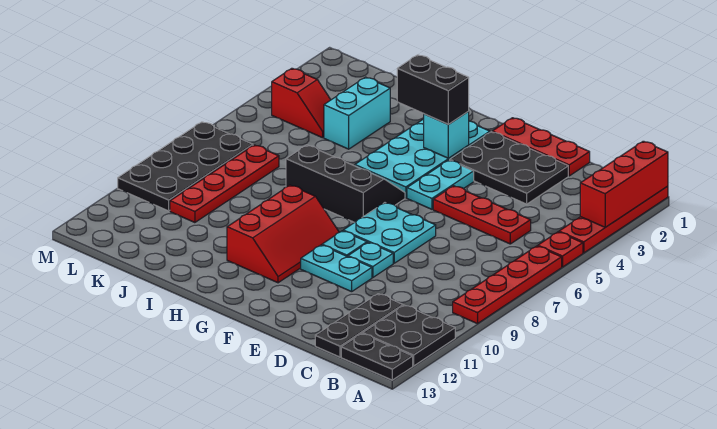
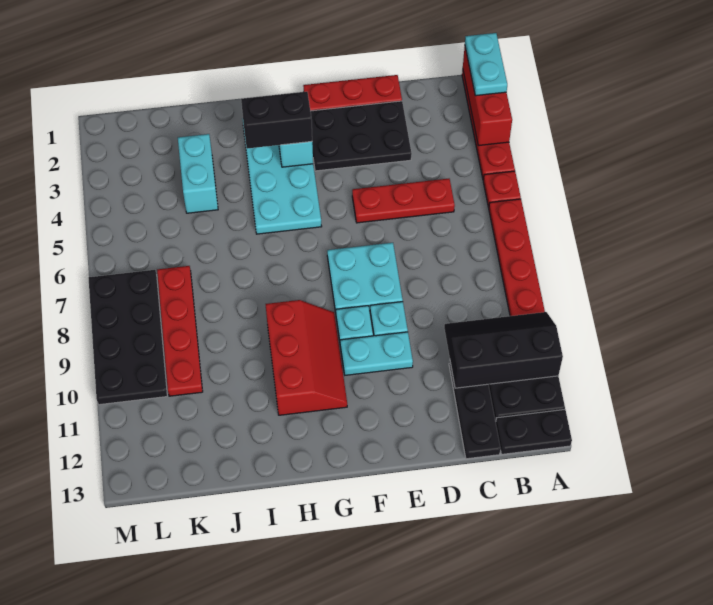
cyan plate F4:F5 level 1 -> cyan plate A1:A2 level 3
black slope G6:I7 level 1 top 7 -> black slope A10:C11 level 2 top 11
red slope K4:L4 level 1 top L -> none

